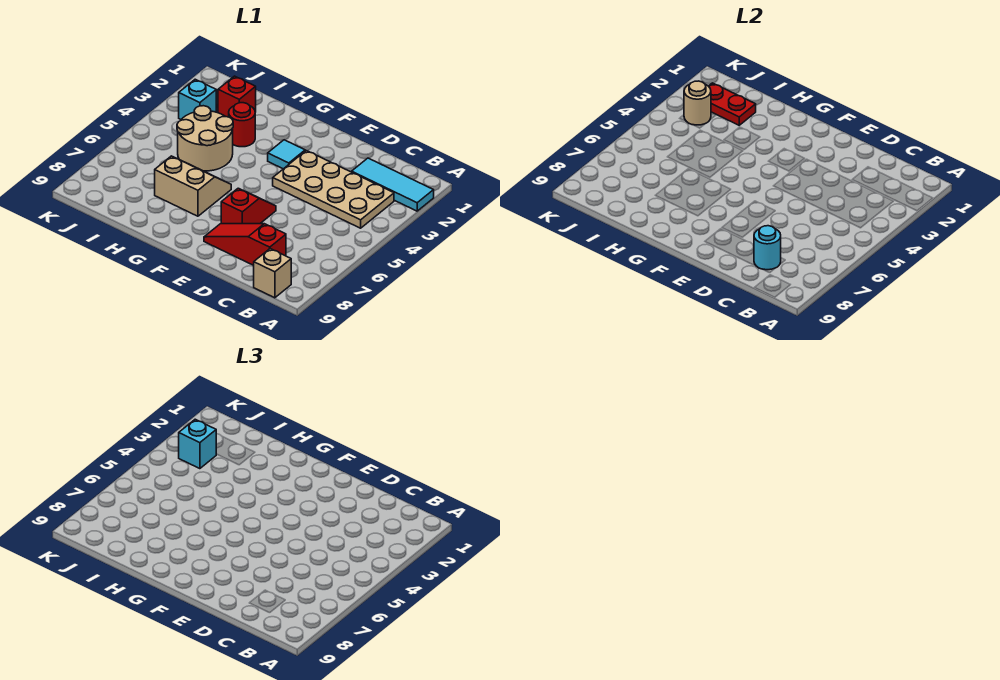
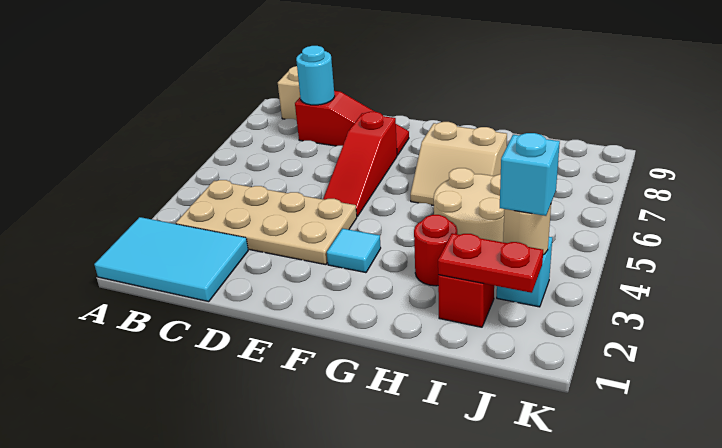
cyan tile A2:C2 level 1 -> cyan tile A1:C2 level 1
red slope E6:E7 level 1 top 7 -> red slope E5:E7 level 1 top 7

